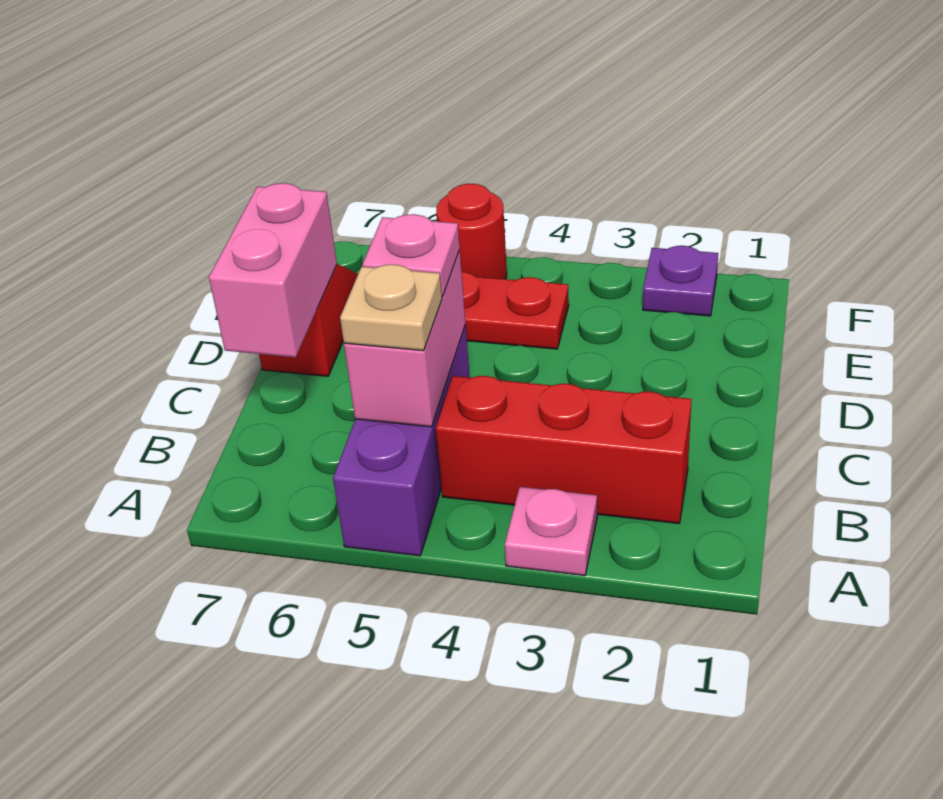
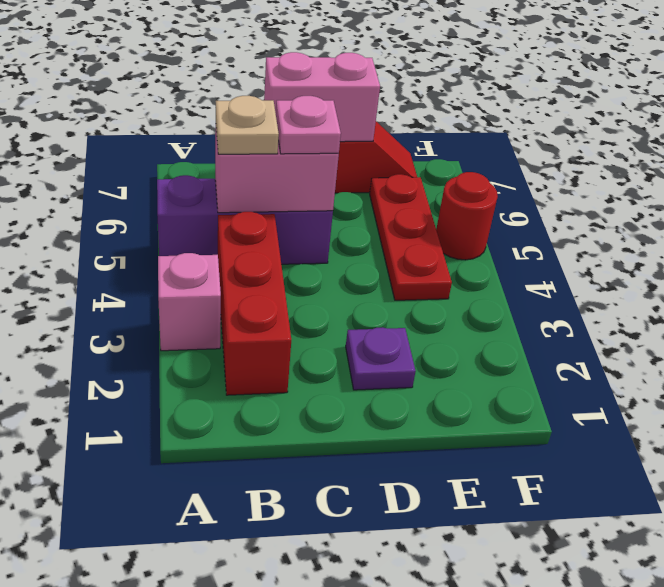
pink plate A3 level 1 -> pink brick A3 level 1
purple plate F2 level 1 -> purple plate D2 level 1

